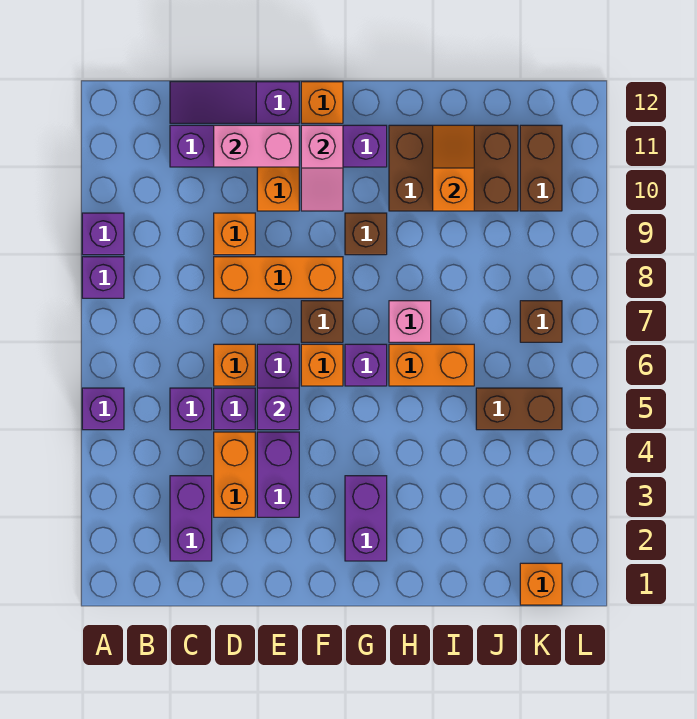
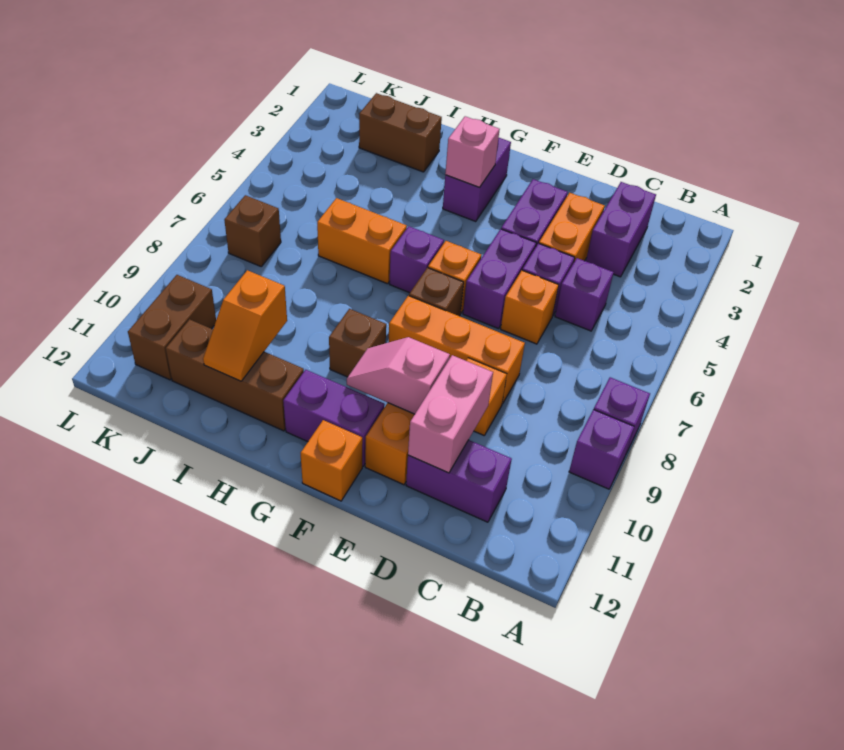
purple brick A5 level 1 -> none
purple slope C12:E12 level 1 top E -> none
pink brick D11:E11 level 2 -> pink brick D10:D11 level 2
purple brick E5 level 2 -> none
pink slope F10:F11 level 2 top 11 -> pink slope E10:F10 level 2 top E
pink brick H7 level 1 -> pink brick G3 level 2
brown brick H10:J11 level 1 -> brown brick H11:J11 level 1
brown brick J5:K5 level 1 -> brown brick I2:J2 level 1
orange brick K1 level 1 -> none

